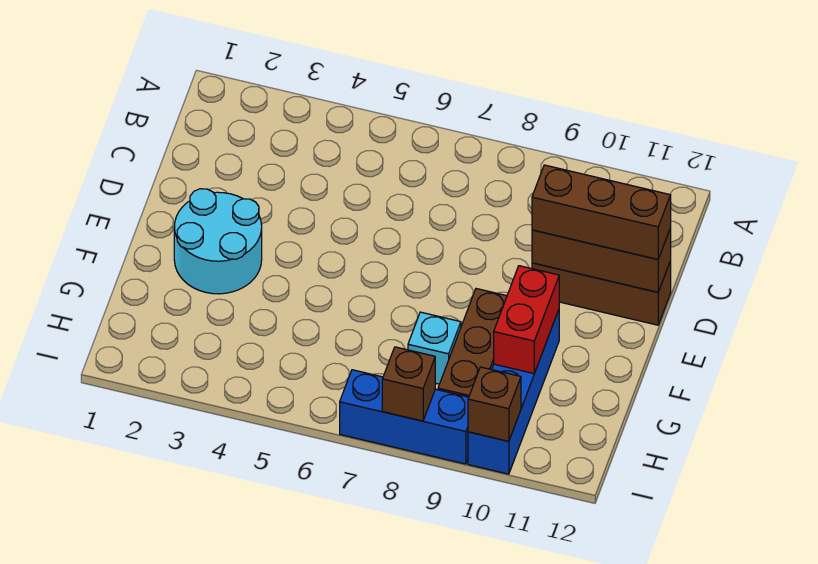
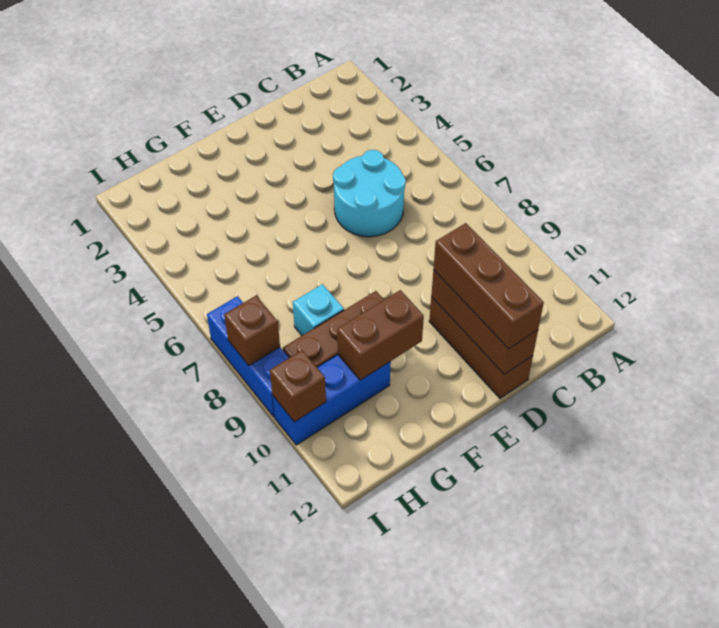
cyan round brick E2:F3 level 1 -> cyan round brick C5:D6 level 1
blue brick F10:I10 level 1 -> blue brick G10:I10 level 1
red brick F10:G10 level 2 -> brown brick F10:G10 level 2

